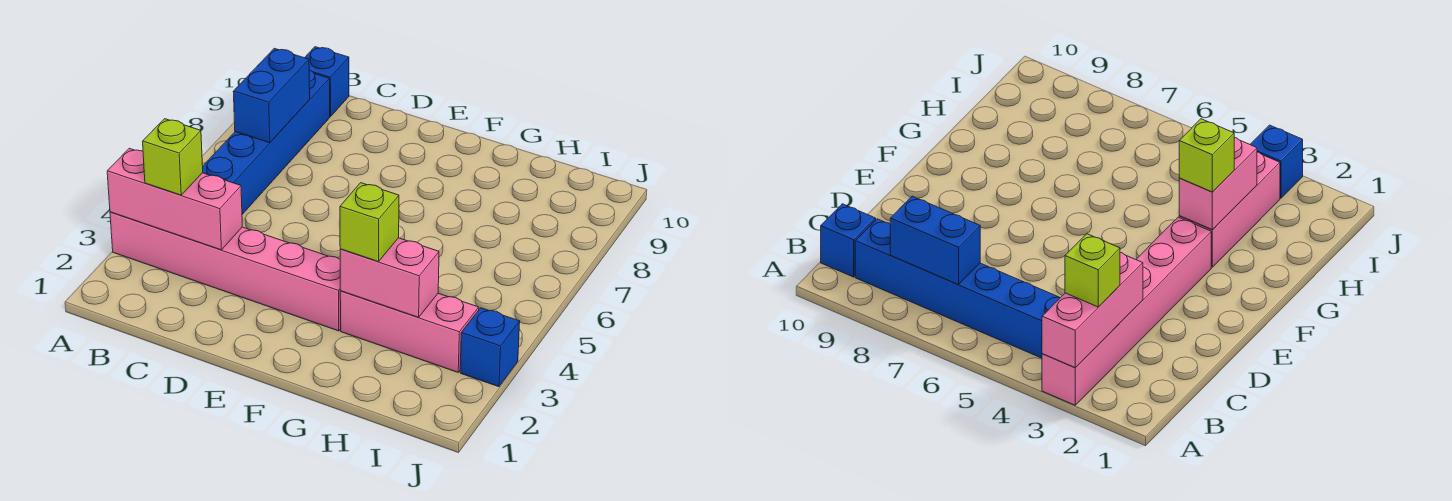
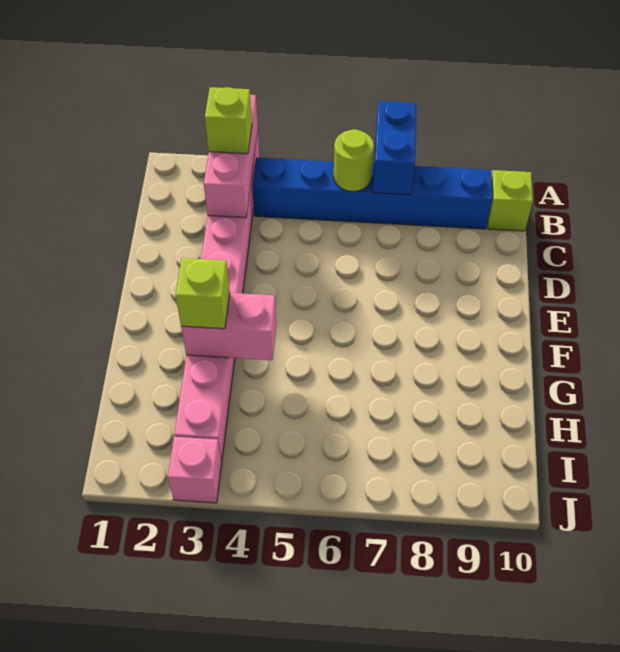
none -> lime round brick B6 level 2
blue brick B7:B8 level 2 -> blue brick A7:B7 level 2
blue brick B10 level 1 -> lime brick B10 level 1
pink brick G3:H3 level 2 -> pink brick G3:G4 level 2
blue brick J3 level 1 -> pink brick J3 level 1

